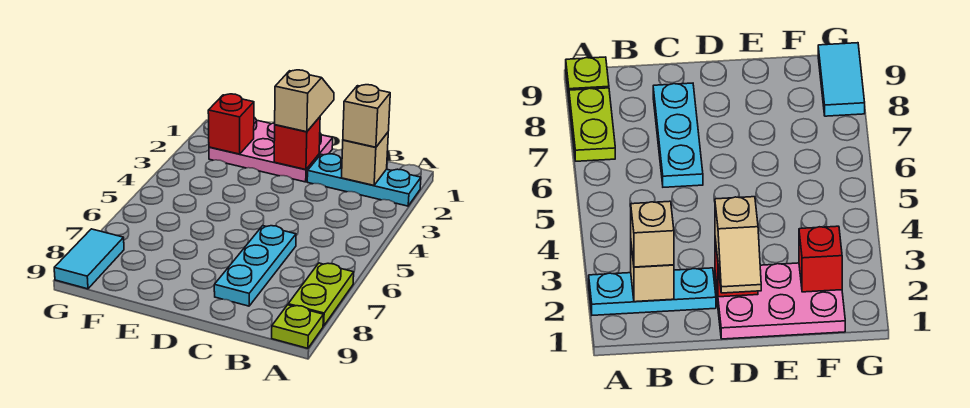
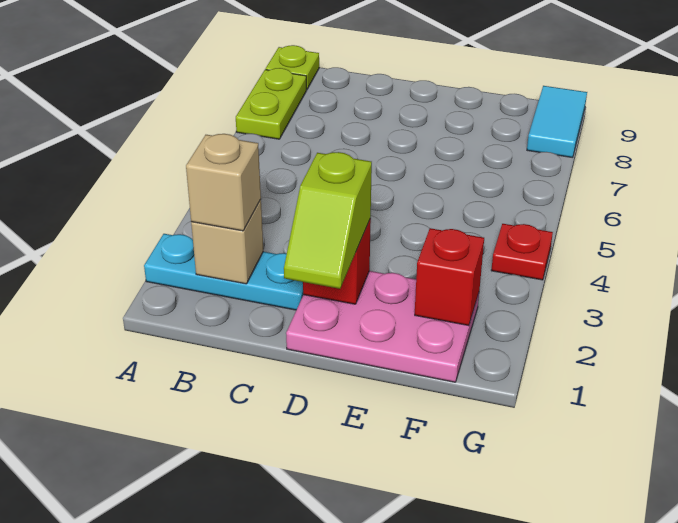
cyan plate C6:C8 level 1 -> none
tan slope D1:D2 level 3 top 2 -> lime slope D1:D2 level 3 top 2
none -> red plate G4 level 1

